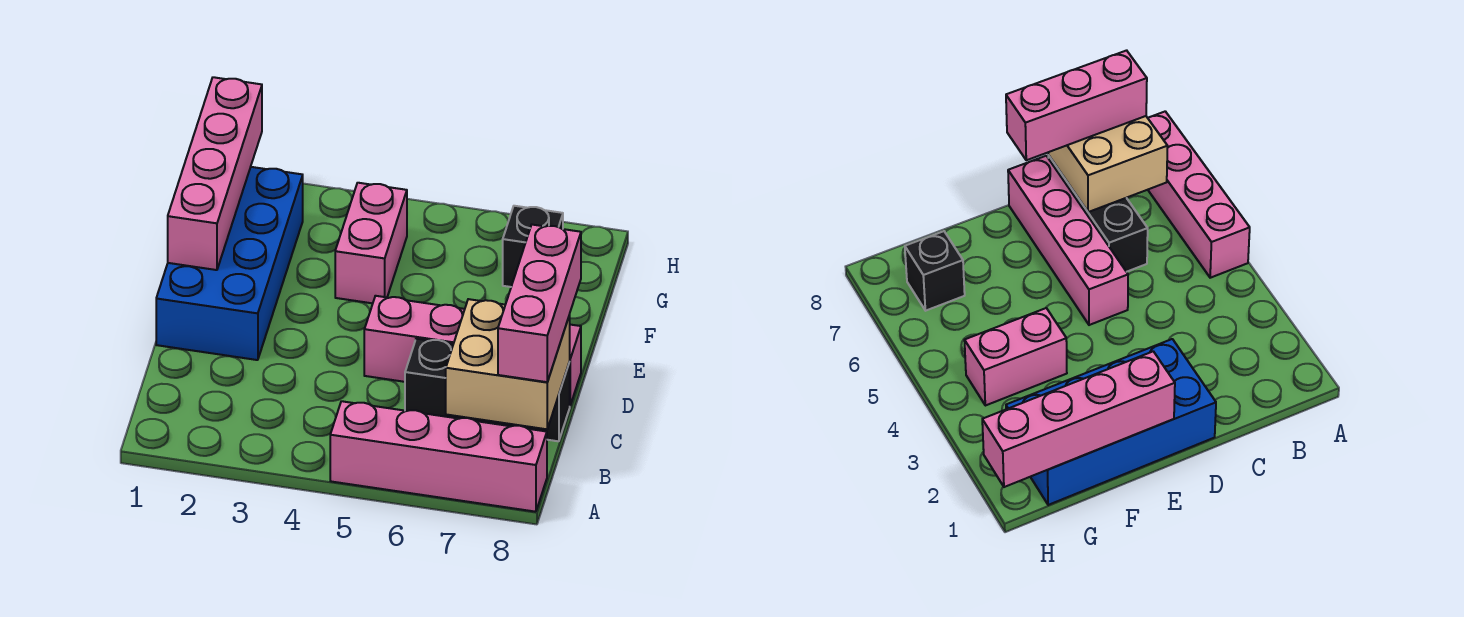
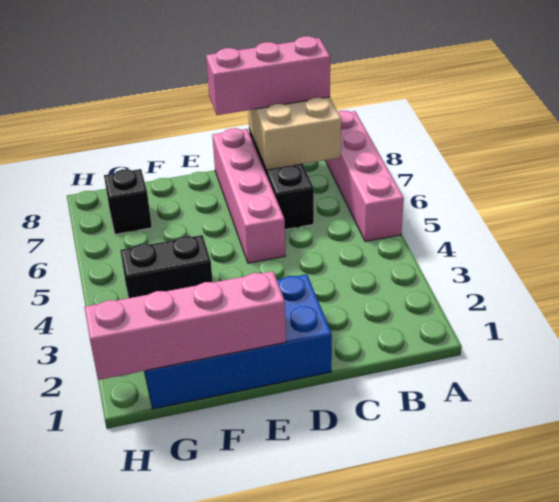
pink brick F4:G4 level 1 -> black brick F4:G4 level 1

